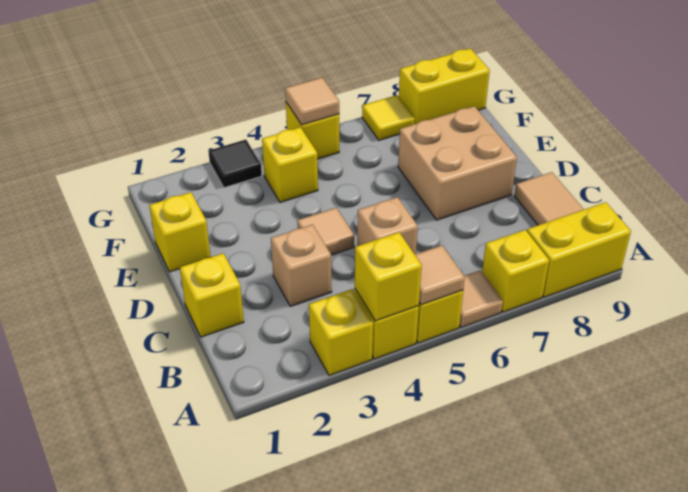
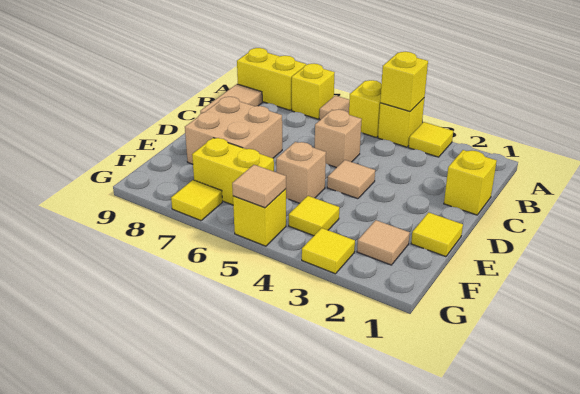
yellow brick A3 level 1 -> yellow tile A3 level 1
tan tile A5 level 2 -> tan tile F2 level 1
tan brick C3 level 1 -> tan brick E5 level 1
yellow brick E1 level 1 -> yellow tile E1 level 1
yellow brick F4 level 1 -> yellow tile F4 level 1
black tile G3 level 1 -> yellow tile G3 level 1
yellow brick G8:G9 level 1 -> yellow brick F6:F7 level 1

